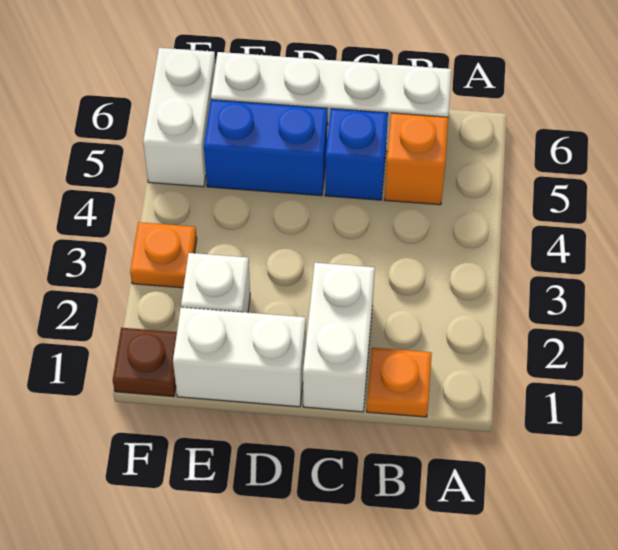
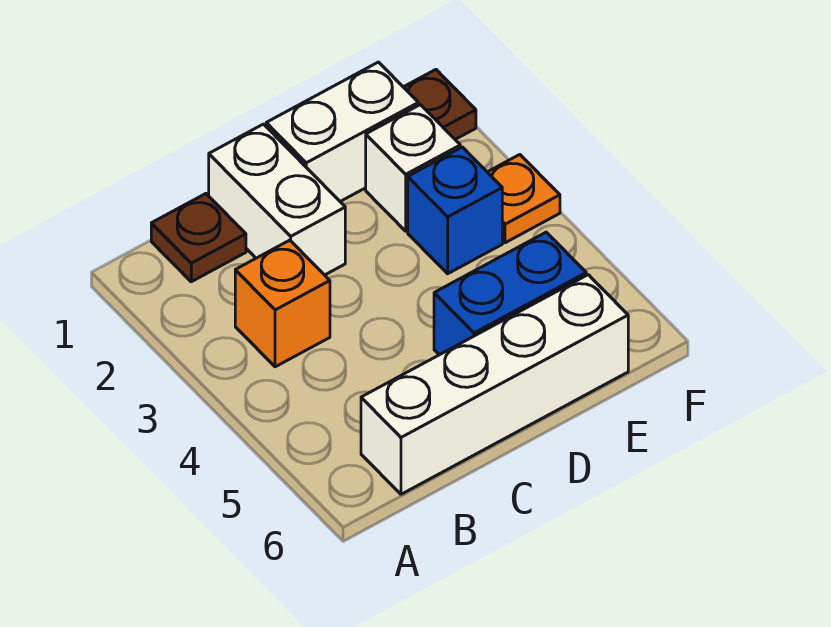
orange plate B1 level 1 -> brown plate B1 level 1
orange brick B5 level 1 -> orange brick B3 level 1
blue brick C5 level 1 -> blue brick E3 level 1
white brick F5:F6 level 1 -> none

